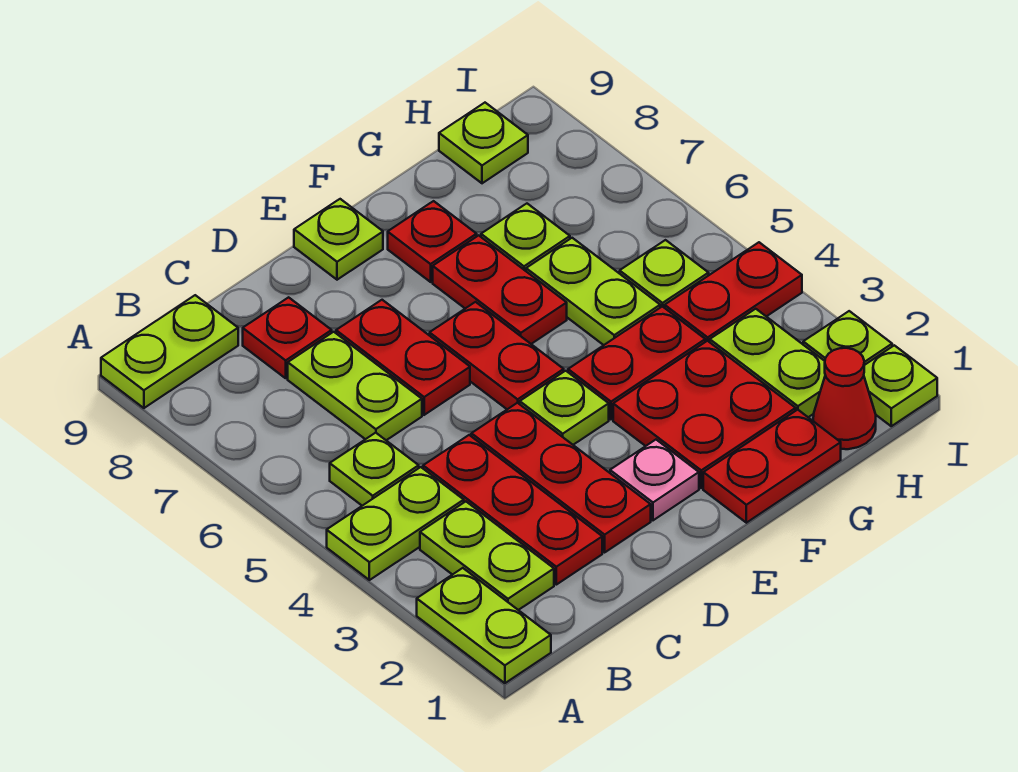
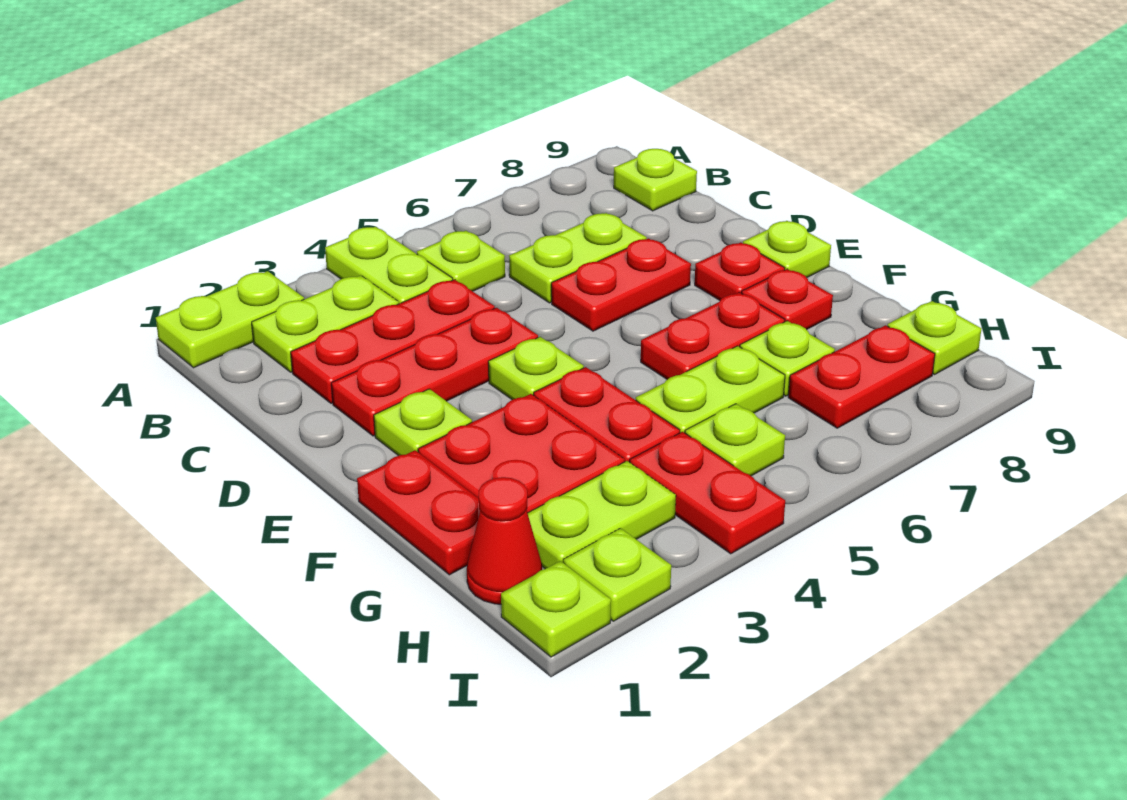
lime plate A9:B9 level 1 -> lime plate B9 level 1
red plate C8 level 1 -> red plate E8 level 1
pink plate E2 level 1 -> lime plate E2 level 1
red plate E5:E6 level 1 -> red plate H7:H8 level 1

